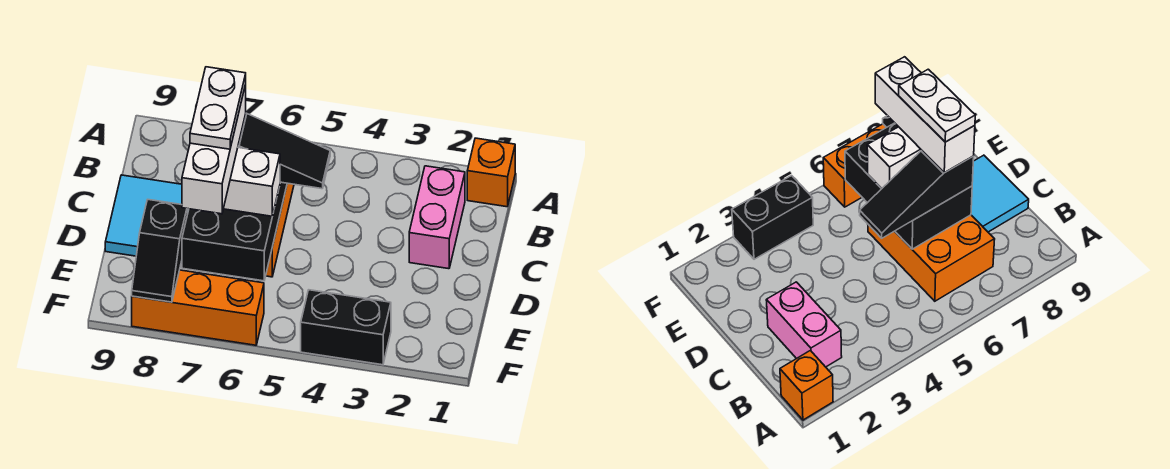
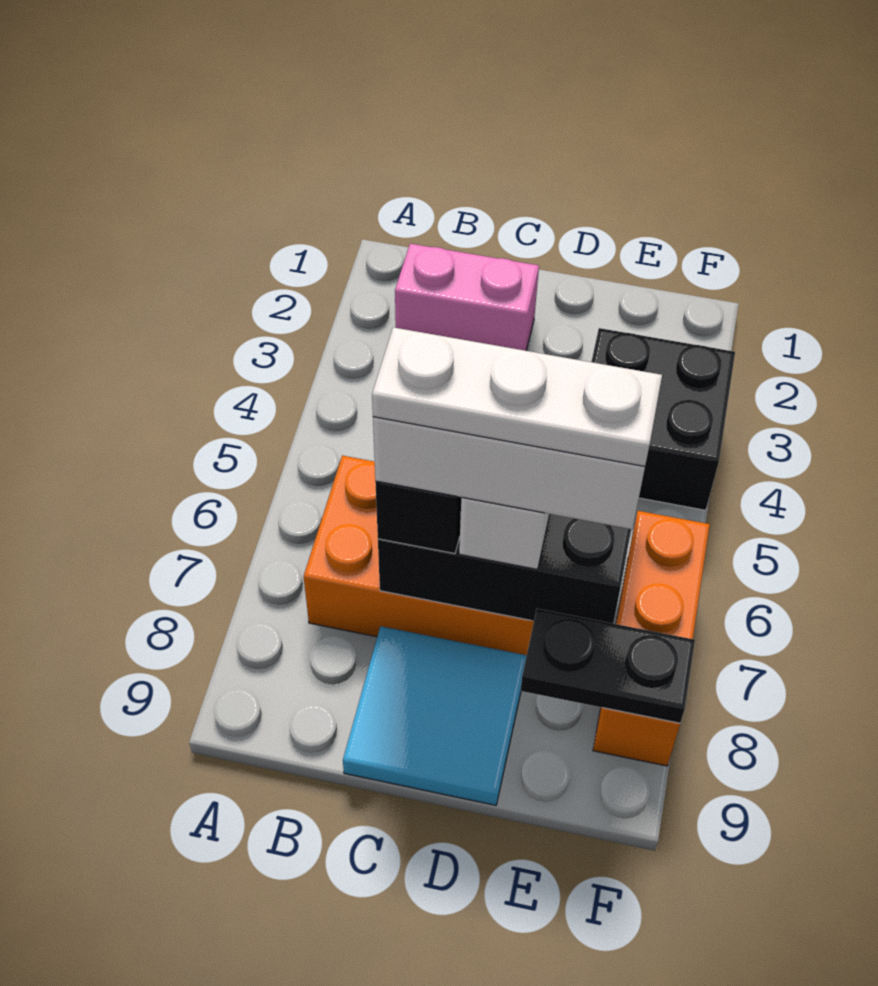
orange brick A1 level 1 -> none
white plate C7:D7 level 5 -> white plate C7:E7 level 5
black slope E8:F8 level 2 top E -> black plate E8:F8 level 2
black brick F3:F4 level 1 -> black brick E3:F4 level 1

